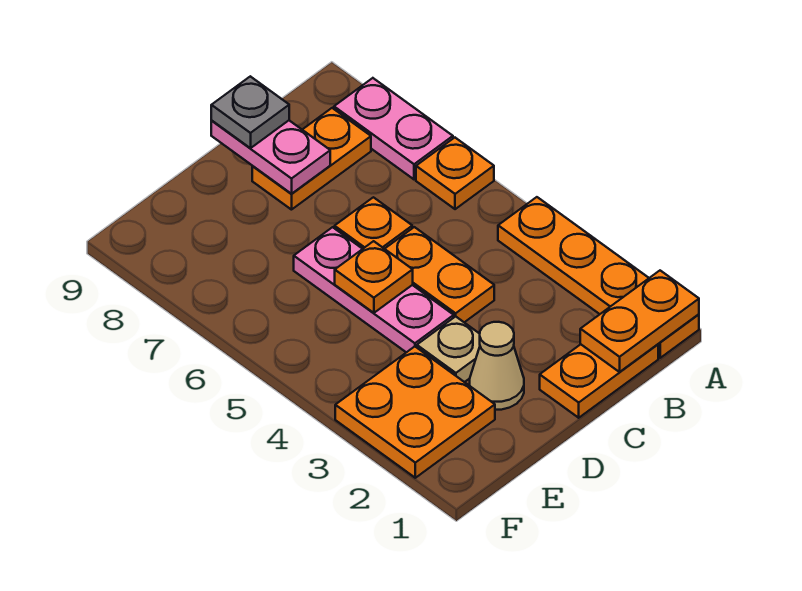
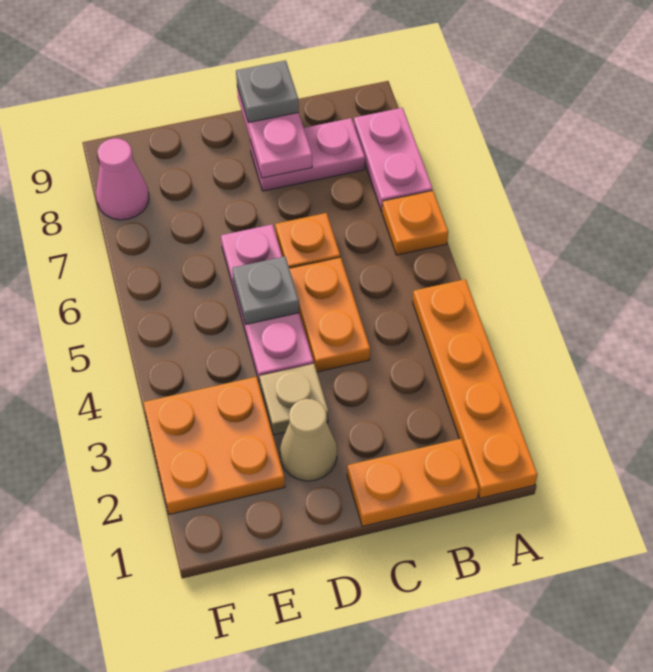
orange plate A1:B1 level 2 -> none
orange plate B8:C8 level 1 -> pink plate B8:C8 level 1
orange plate D5 level 2 -> grey plate D5 level 2
none -> pink cone F8 level 1

